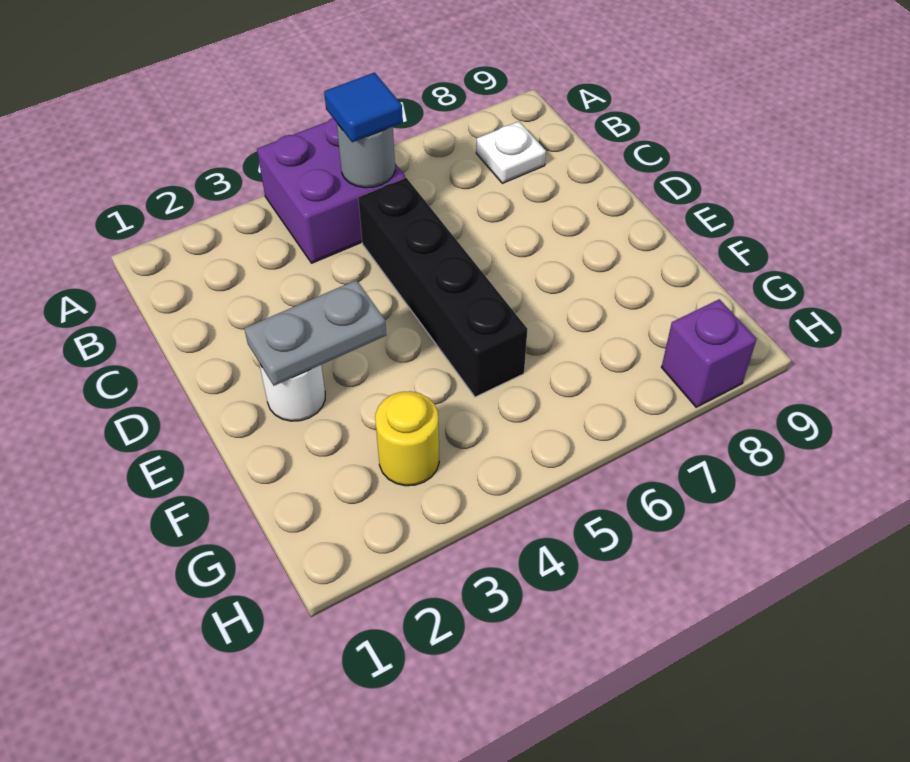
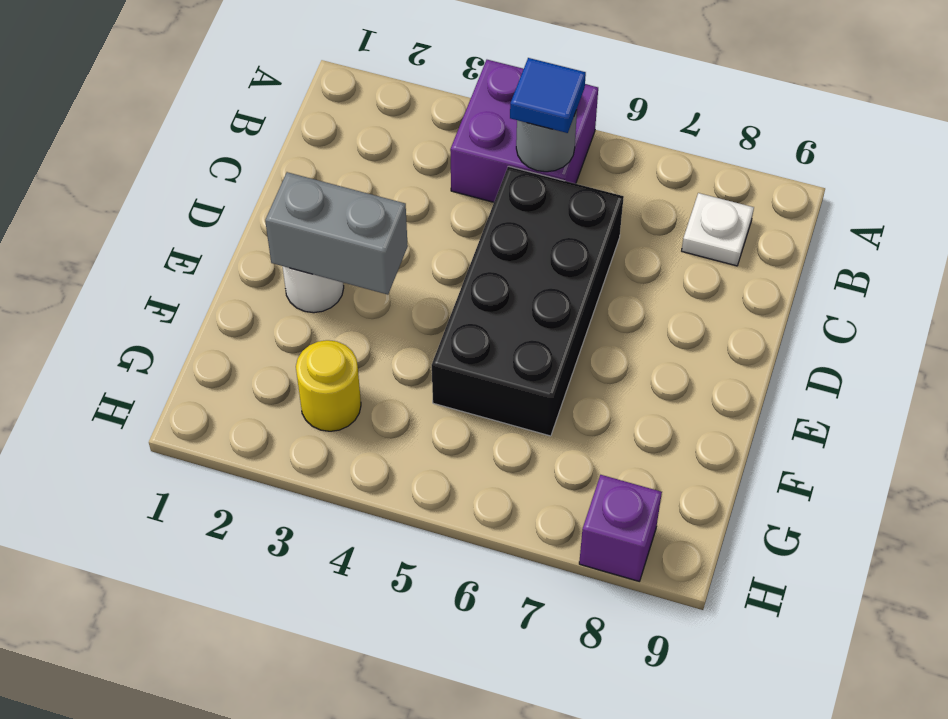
black brick C5:F5 level 1 -> black brick C5:F6 level 1
grey plate E2:E3 level 2 -> grey brick E2:E3 level 2

